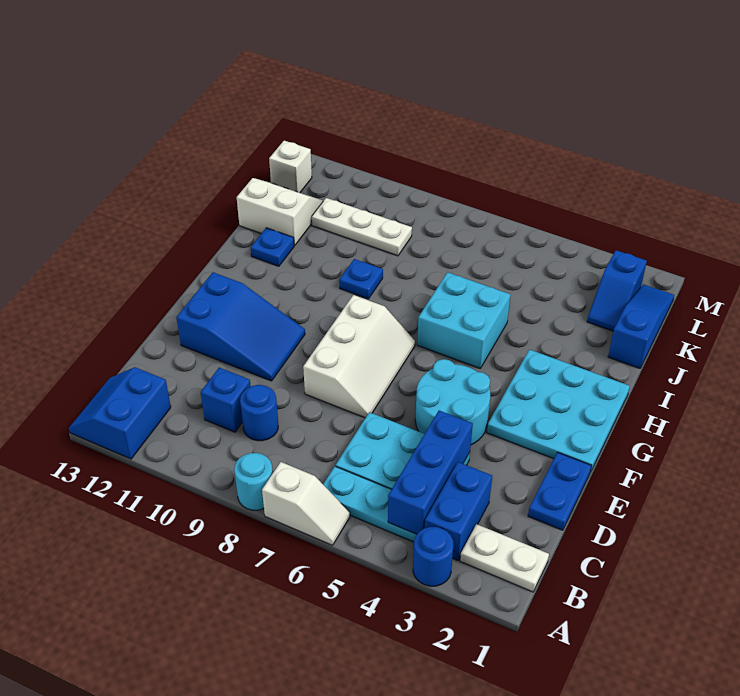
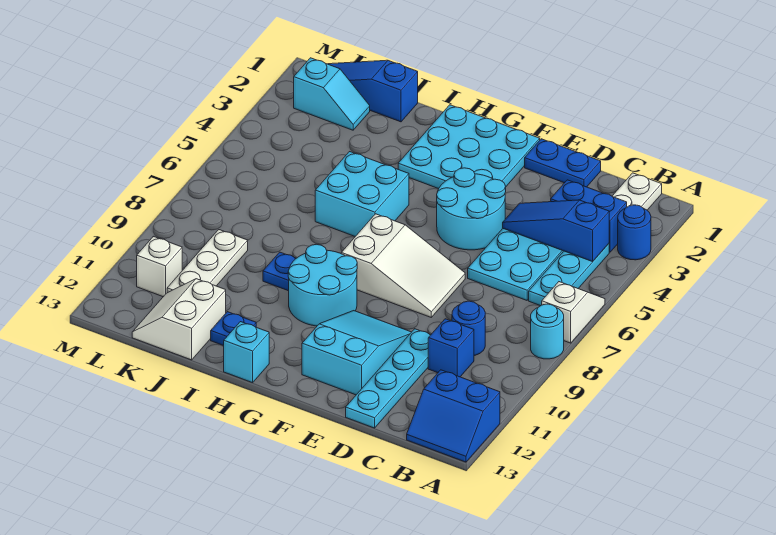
blue brick B4:D4 level 2 -> blue slope B4:D4 level 2 top B
none -> cyan plate D10:D13 level 1
white slope E7:G8 level 1 top 8 -> white slope E7:G8 level 1 top G
blue slope E10:F12 level 1 top 12 -> cyan slope E10:F12 level 1 top 12
none -> cyan round brick G9:H10 level 1
none -> cyan brick H13 level 1
blue slope K2:L2 level 1 top L -> cyan slope K2:L2 level 1 top L
white brick L13 level 1 -> white brick L11 level 1

